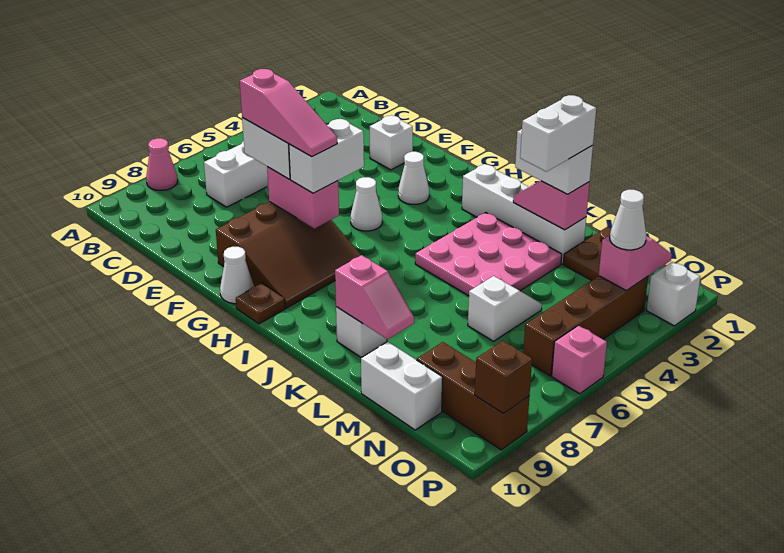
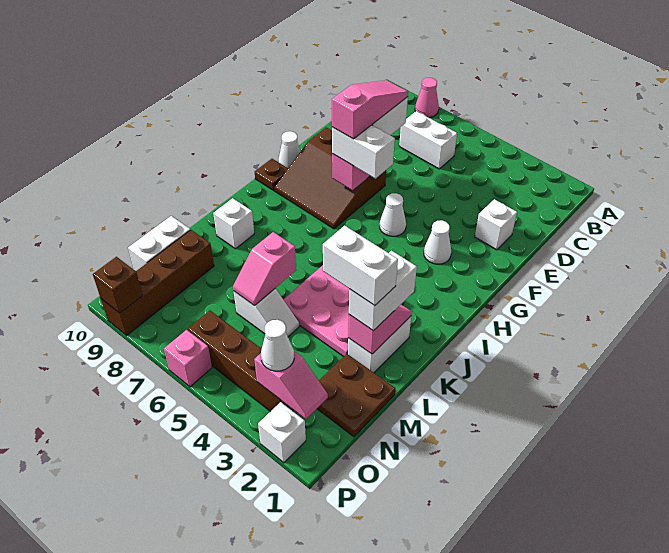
pink slope E7:G7 level 4 top E -> pink slope E7:G7 level 4 top G
white brick I2:L2 level 1 -> white brick K2:L2 level 1
pink slope K9:L9 level 2 top K -> pink slope L6:M6 level 2 top L
brown brick N9:P9 level 1 -> brown brick M9:P9 level 1

